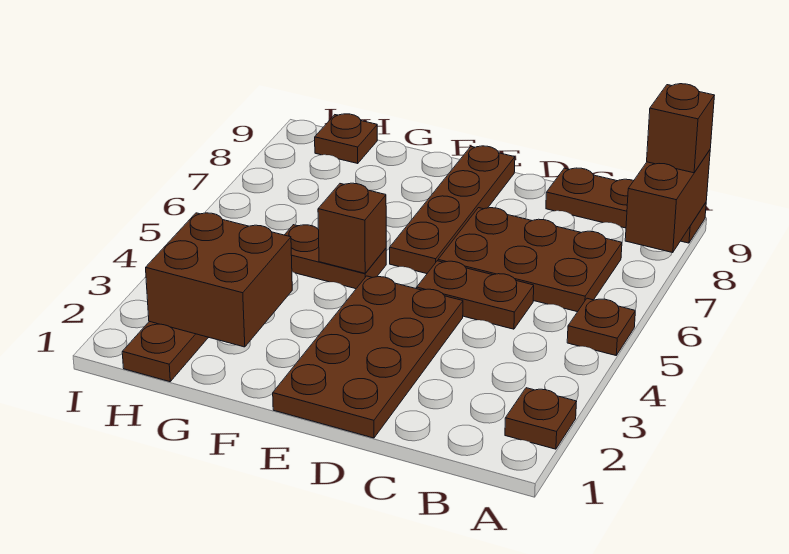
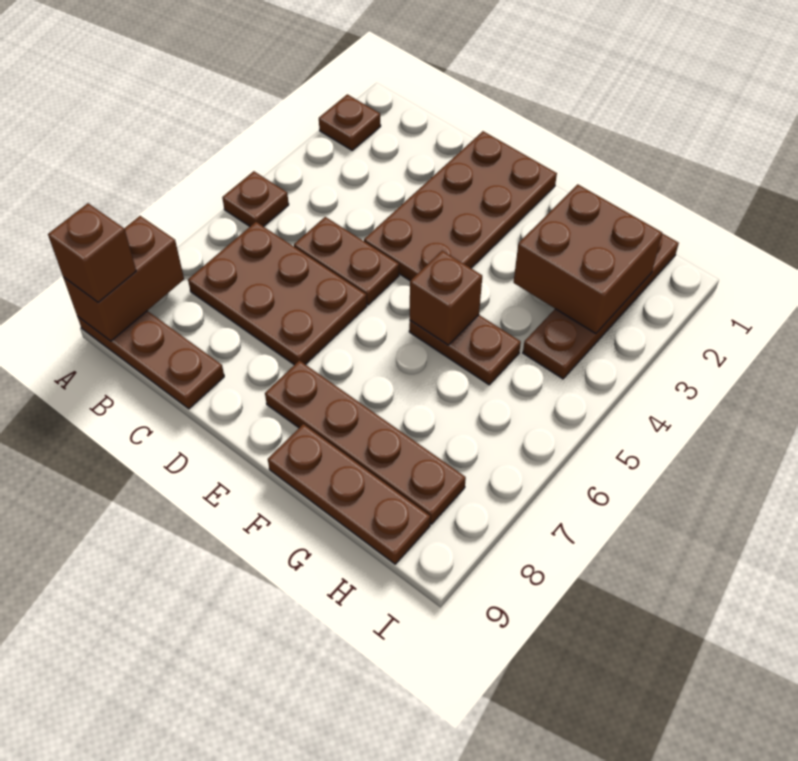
brown plate E6:E9 level 1 -> brown plate E8:H8 level 1
brown plate H9 level 1 -> brown plate F9:H9 level 1

